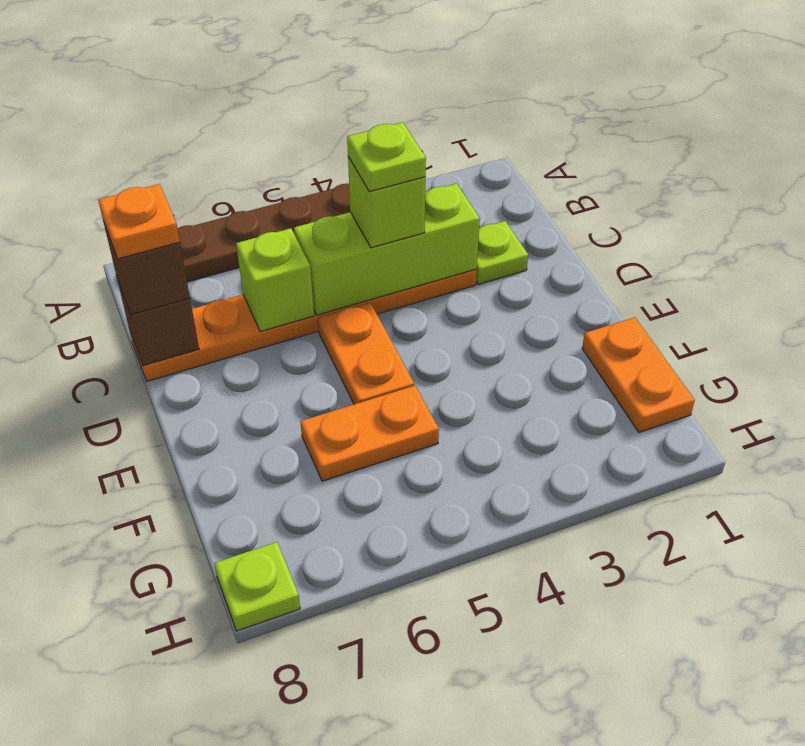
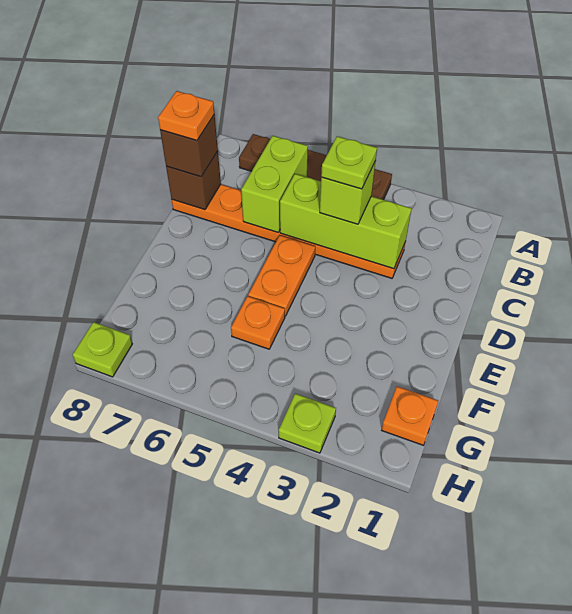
lime plate C2 level 1 -> lime plate H3 level 1
lime brick C6 level 2 -> lime brick B6:C6 level 2
orange plate F1:G1 level 1 -> orange plate G1 level 1
orange plate F5:F6 level 1 -> orange plate F5 level 1

